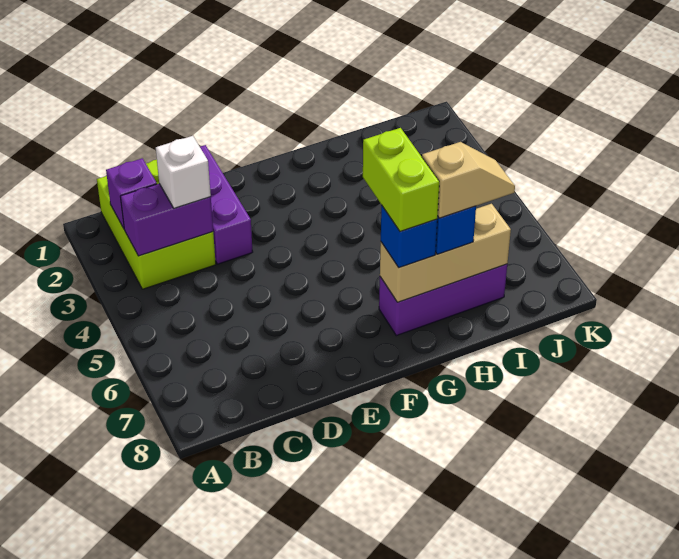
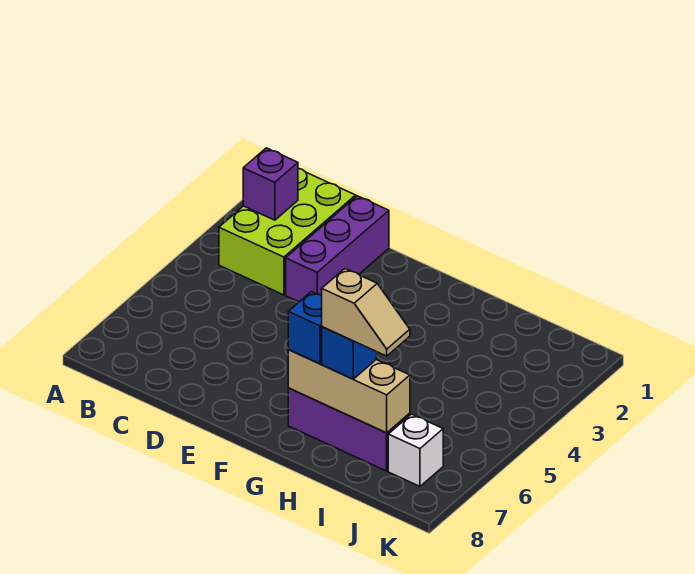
purple brick B3:C3 level 2 -> none
white brick C3 level 3 -> white brick J7 level 1
lime brick G6:G7 level 4 -> none

